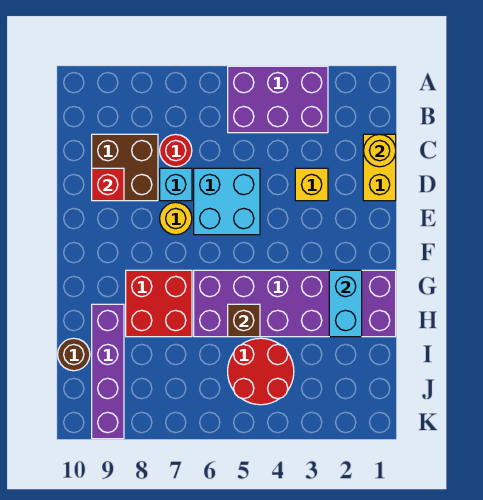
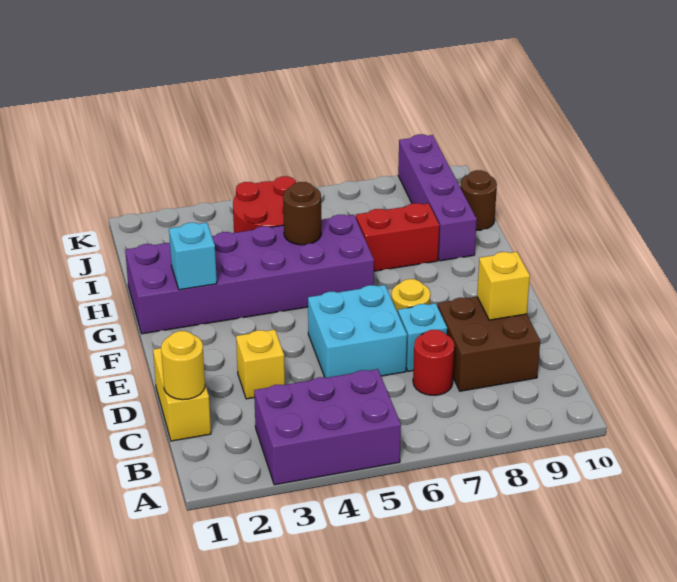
red brick D9 level 2 -> yellow brick D9 level 2
cyan brick G2:H2 level 2 -> cyan brick G2 level 2
red brick G7:H8 level 1 -> red brick H7:H8 level 1
brown brick H5 level 2 -> brown round brick H5 level 2

